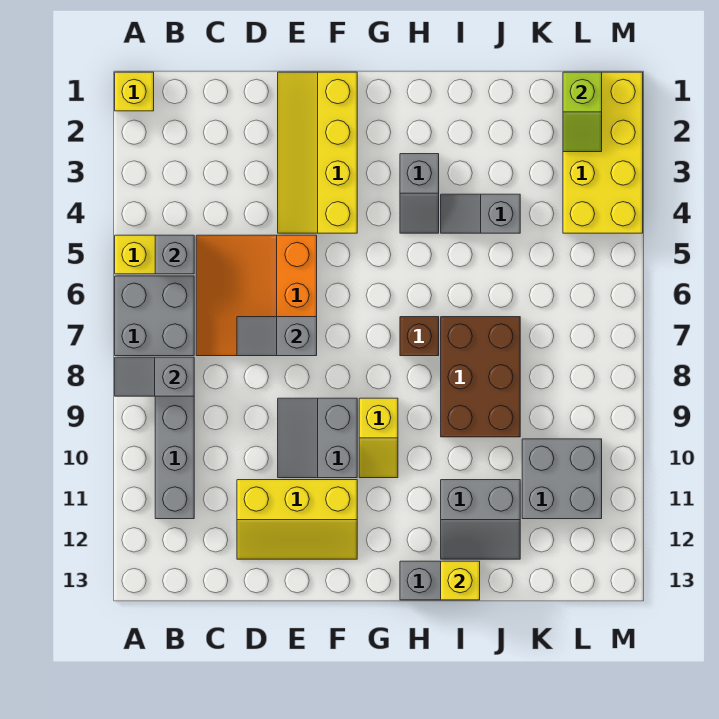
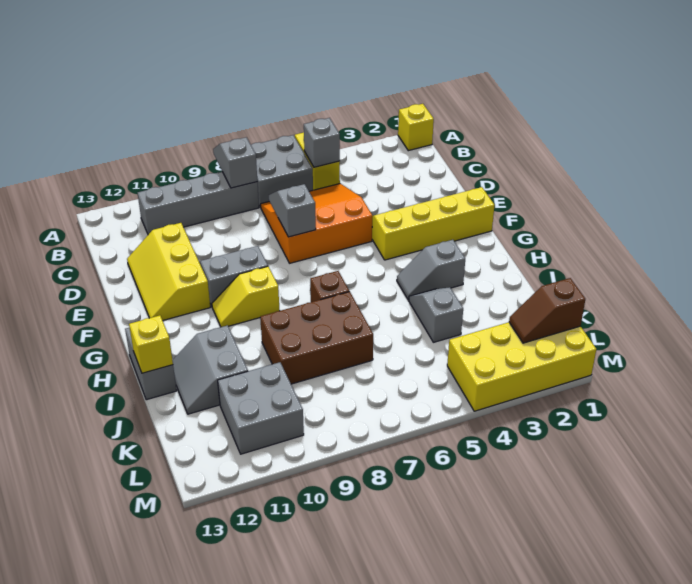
lime slope L1:L2 level 2 top 1 -> brown slope L1:L2 level 2 top 1

